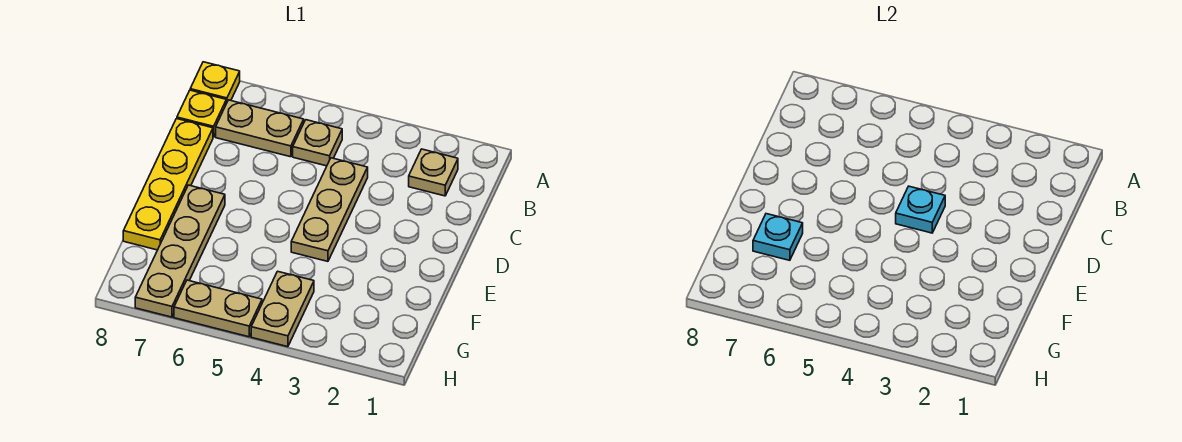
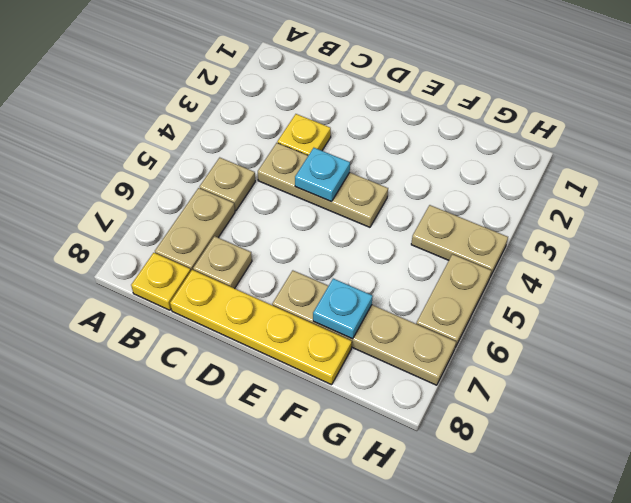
yellow plate A8 level 1 -> yellow plate C3 level 1
tan plate B2 level 1 -> tan plate C7 level 1

